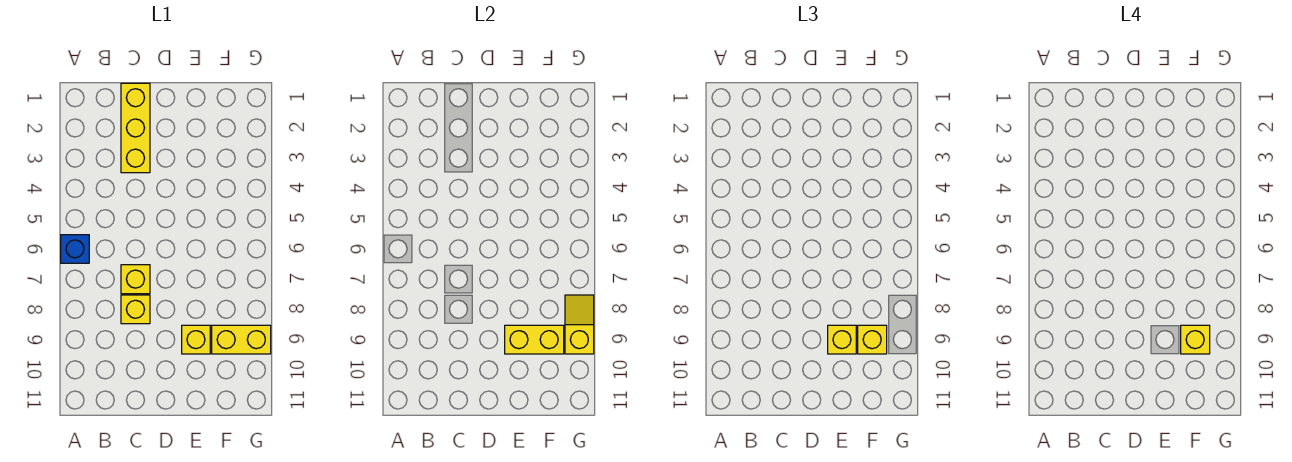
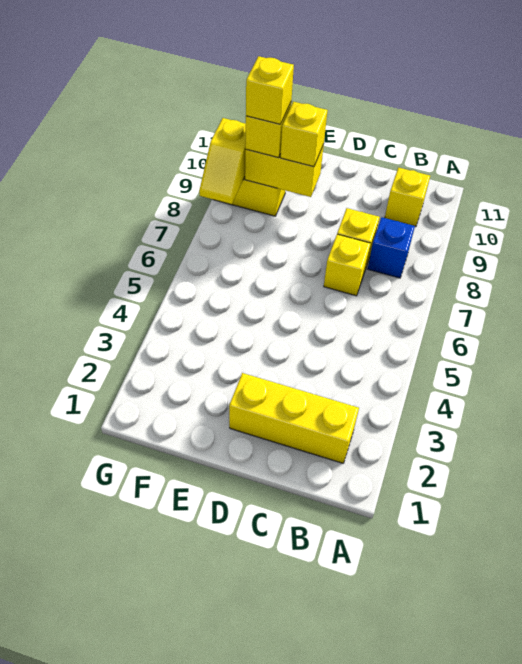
blue brick A6 level 1 -> blue brick B8 level 1
yellow brick C1:C3 level 1 -> yellow brick B2:D2 level 1
yellow brick E9 level 1 -> yellow brick B10 level 1

